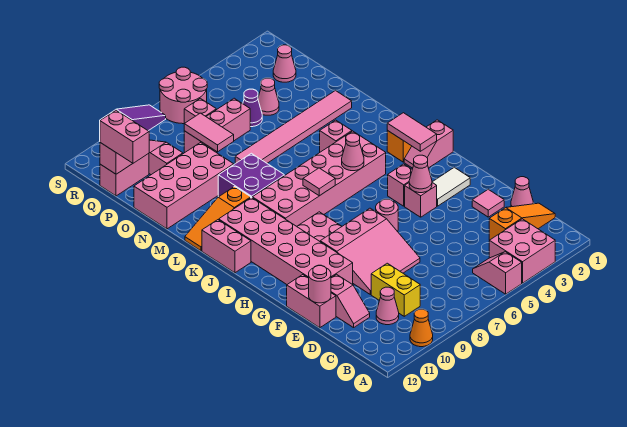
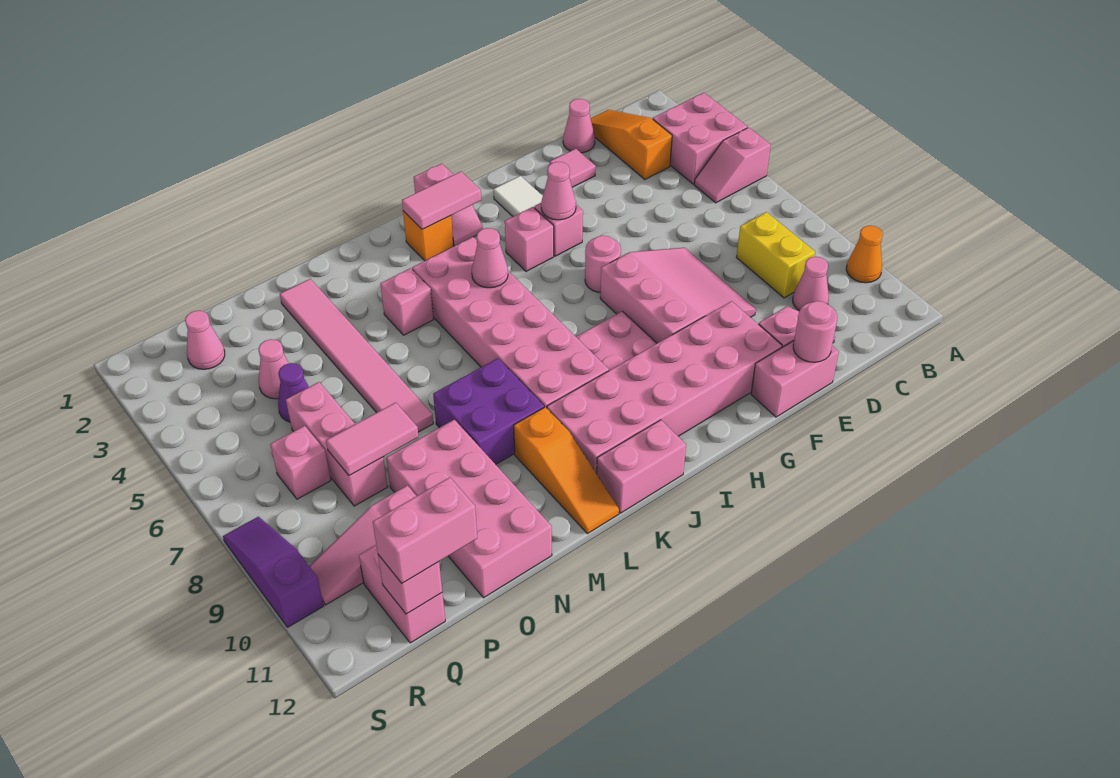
yellow brick C9:D9 level 1 -> yellow brick C8:C9 level 1
pink tile J7 level 2 -> none
pink round brick R6:S7 level 1 -> none

